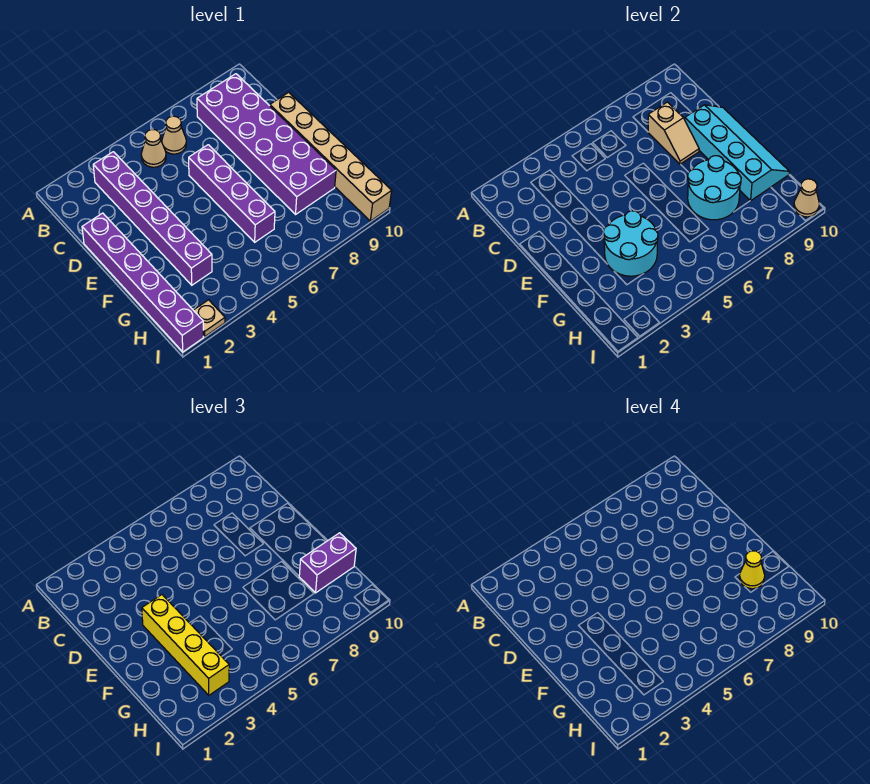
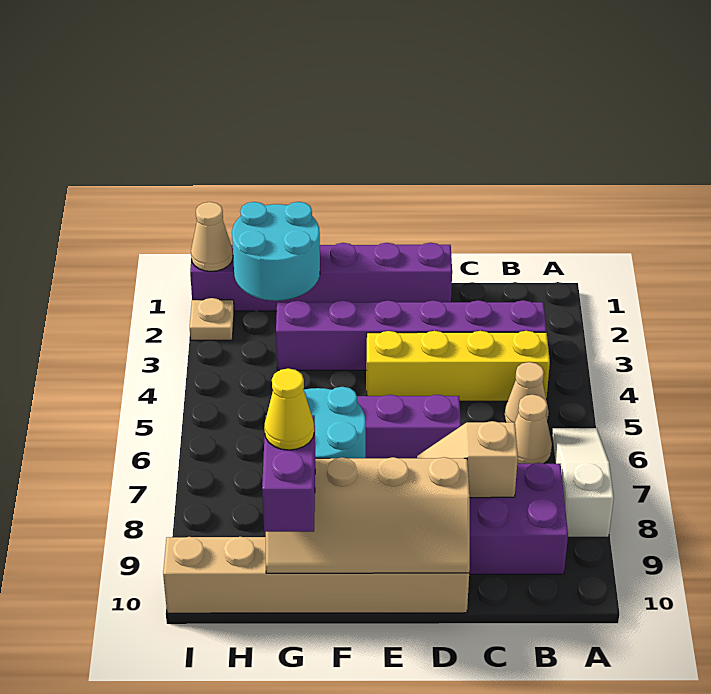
none -> white slope A6:A8 level 1 top 8
cyan slope D9:G10 level 2 top 9 -> tan slope D9:G10 level 2 top 9
yellow brick E3:H3 level 3 -> yellow brick B4:E4 level 1
cyan round brick F3:G4 level 2 -> cyan round brick G1:H2 level 2
tan cone I10 level 2 -> tan cone I1 level 2

